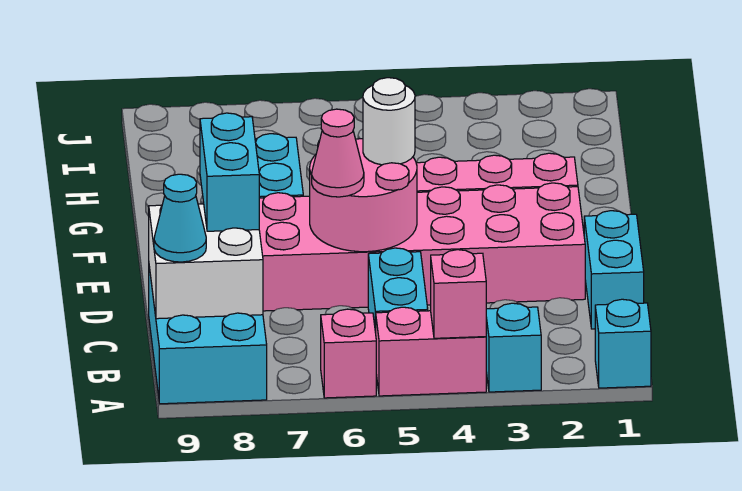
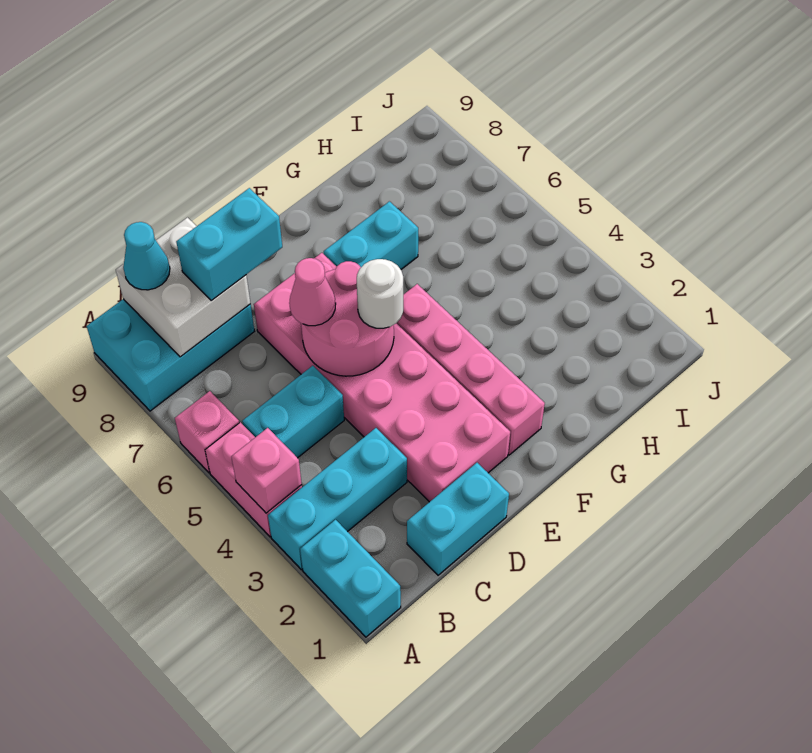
cyan brick A1 level 1 -> cyan brick A1:A2 level 1
cyan brick A3 level 1 -> cyan brick A3:C3 level 1

